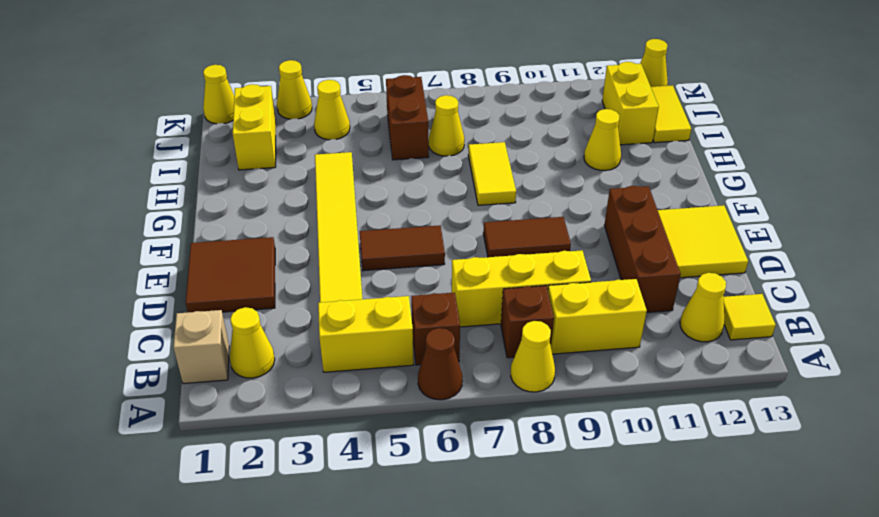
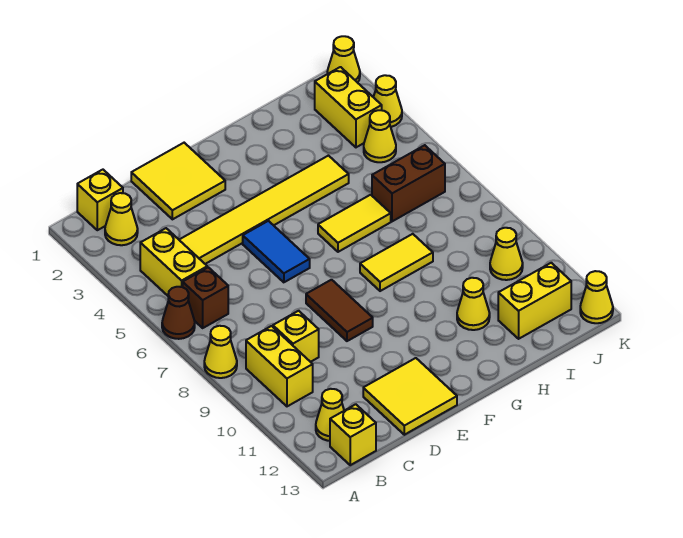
tan brick B1 level 1 -> yellow brick B1 level 1
brown brick B8 level 1 -> none
yellow tile B13 level 1 -> yellow brick B13 level 1
yellow brick C7:C9 level 1 -> yellow brick C9 level 1
brown brick C11:E11 level 1 -> none
brown tile D1:E2 level 1 -> yellow tile D1:E2 level 1
brown tile E5:E6 level 1 -> blue tile E5:E6 level 1
yellow brick I2:J2 level 1 -> yellow brick J2:J3 level 1
yellow cone I7 level 1 -> yellow cone J10 level 1
yellow tile I13:J13 level 1 -> yellow tile G6:H6 level 1

